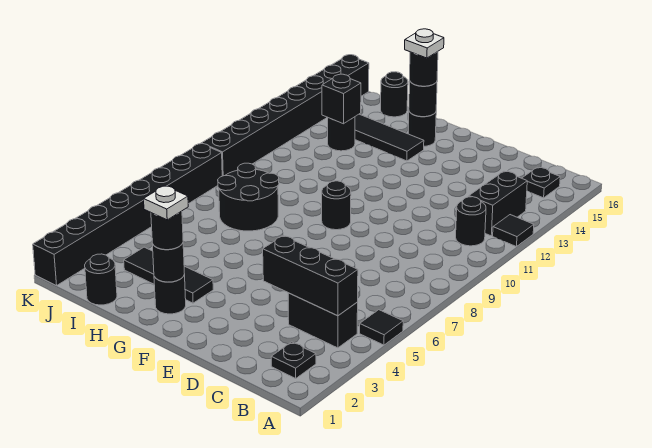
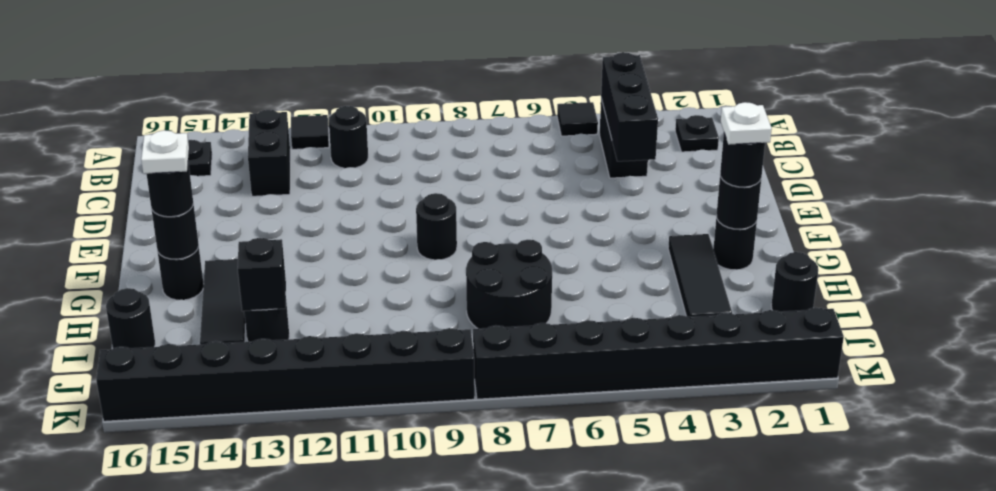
black brick B12:B13 level 1 -> black brick B13:C13 level 1

